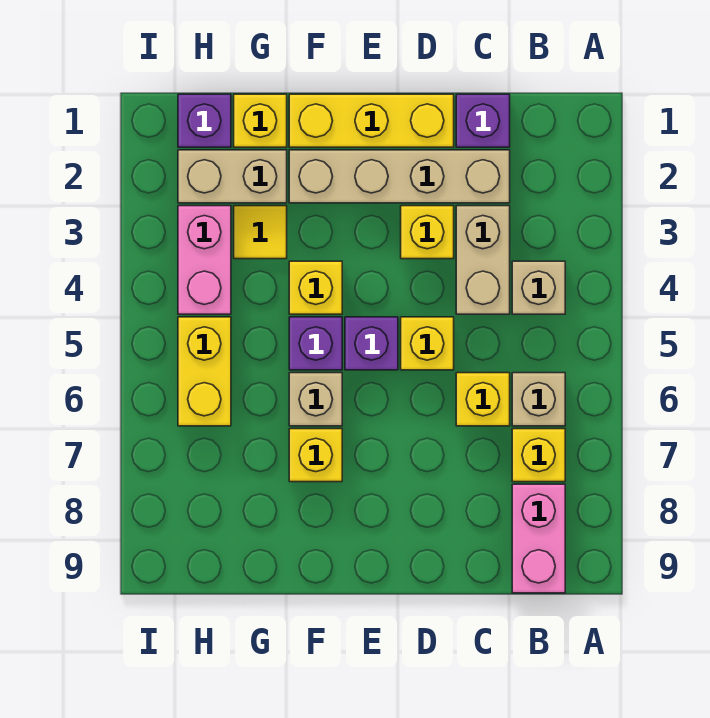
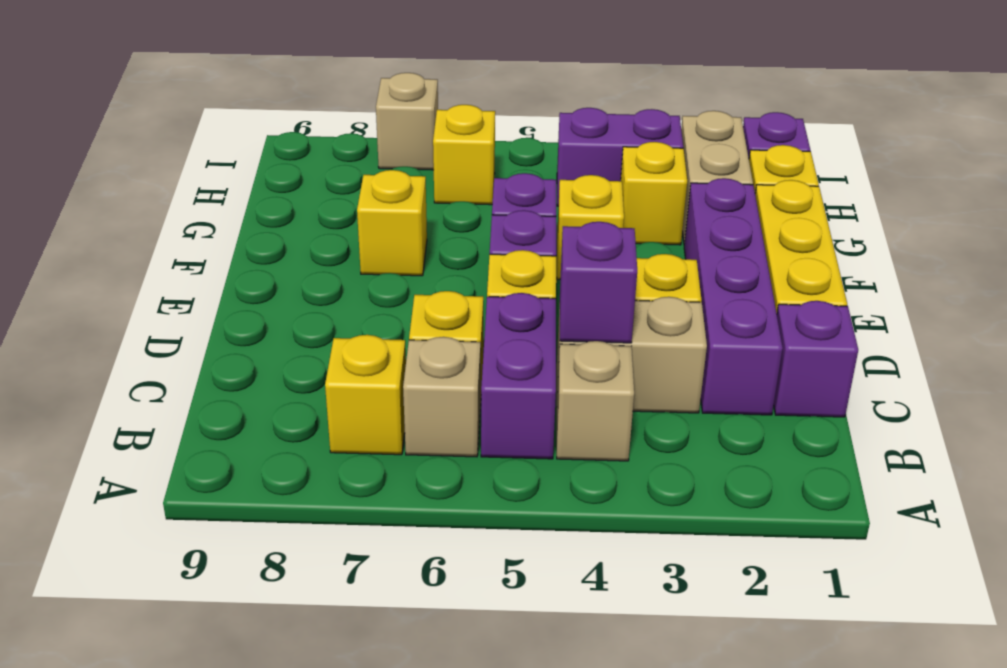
none -> purple brick B5:C5 level 1
pink brick B8:B9 level 1 -> none
tan brick C2:F2 level 1 -> purple brick C2:F2 level 1
none -> purple brick C4 level 2
tan brick F6 level 1 -> tan brick I7 level 1
yellow tile G3 level 1 -> yellow brick G3 level 1
pink brick H3:H4 level 1 -> purple brick H3:H4 level 1
yellow brick H5:H6 level 1 -> yellow brick H6 level 1

